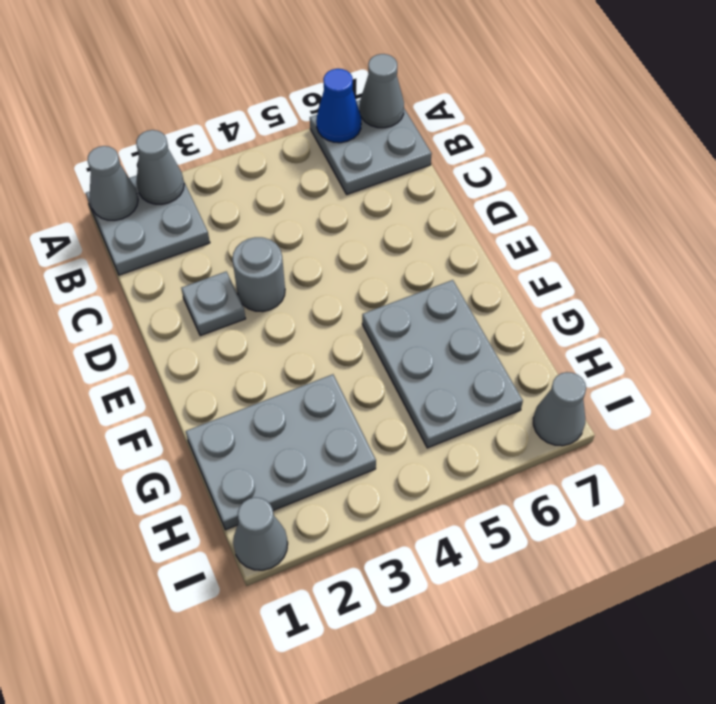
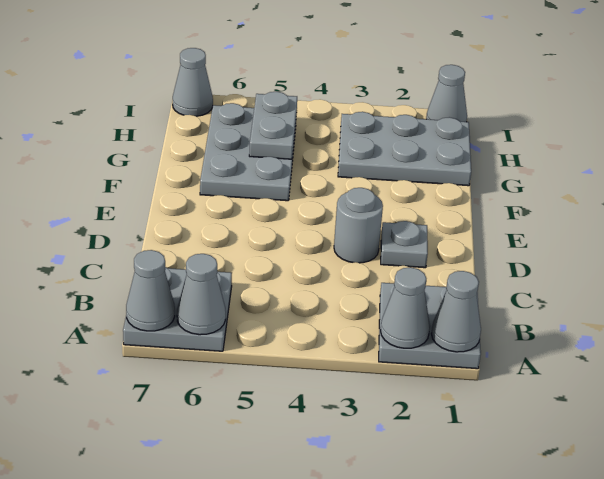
blue cone A6 level 2 -> grey cone A6 level 2
none -> grey plate G5:H5 level 2

